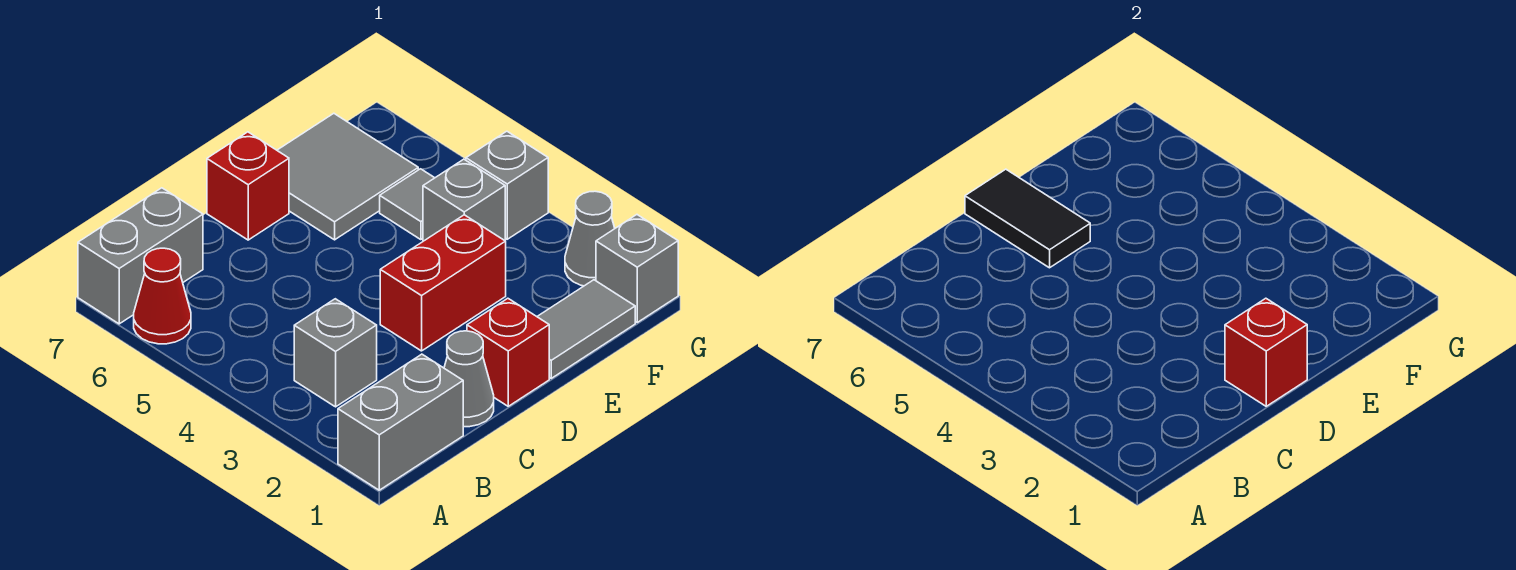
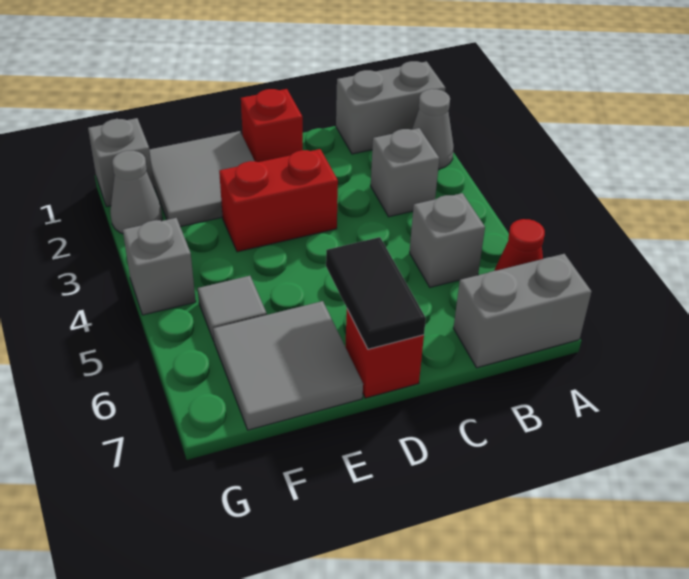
grey cone C1 level 1 -> grey cone A2 level 1
red brick D1 level 2 -> none
grey tile E1:F1 level 1 -> grey tile E1:F2 level 1
grey brick F4 level 1 -> grey brick B5 level 1

